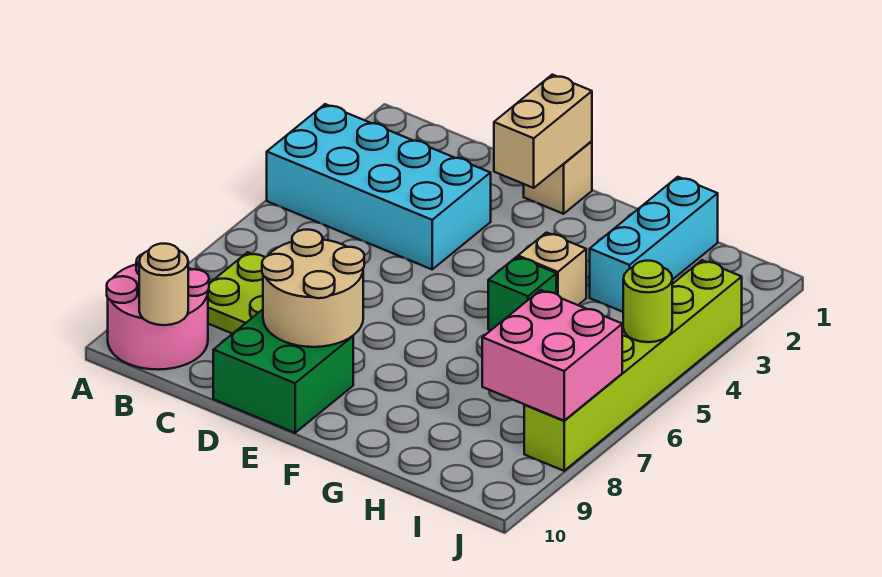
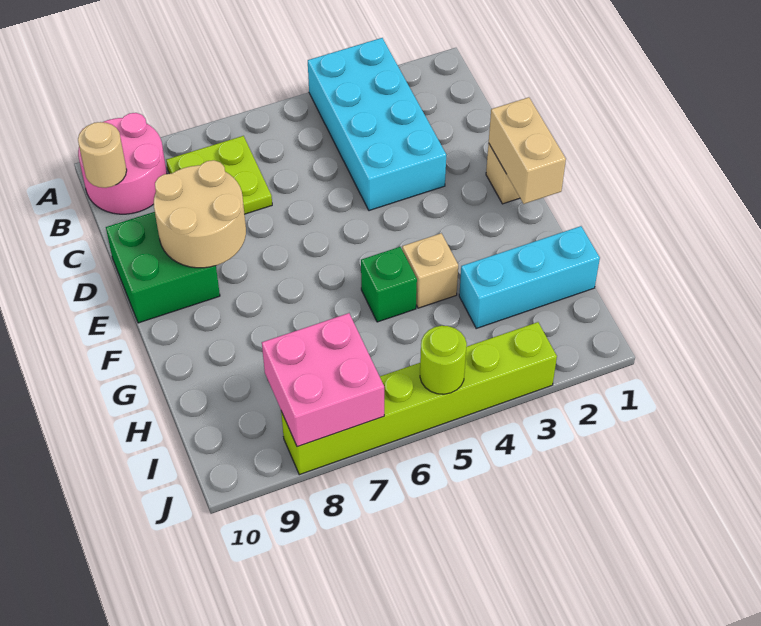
tan brick E1:E2 level 2 -> tan brick E1:F1 level 2

